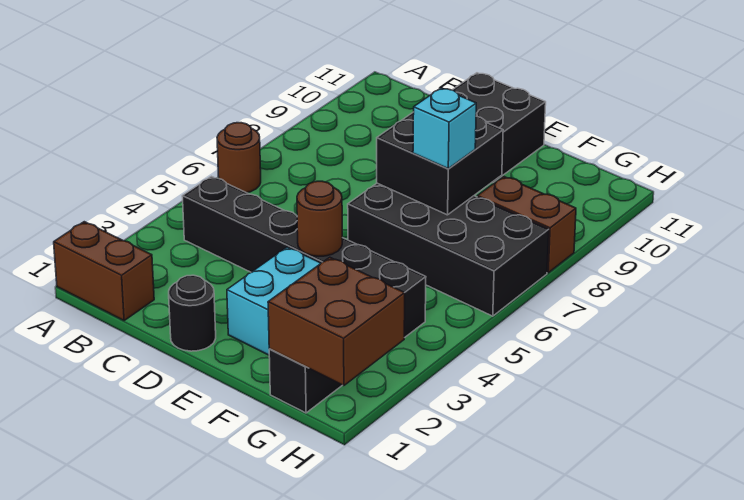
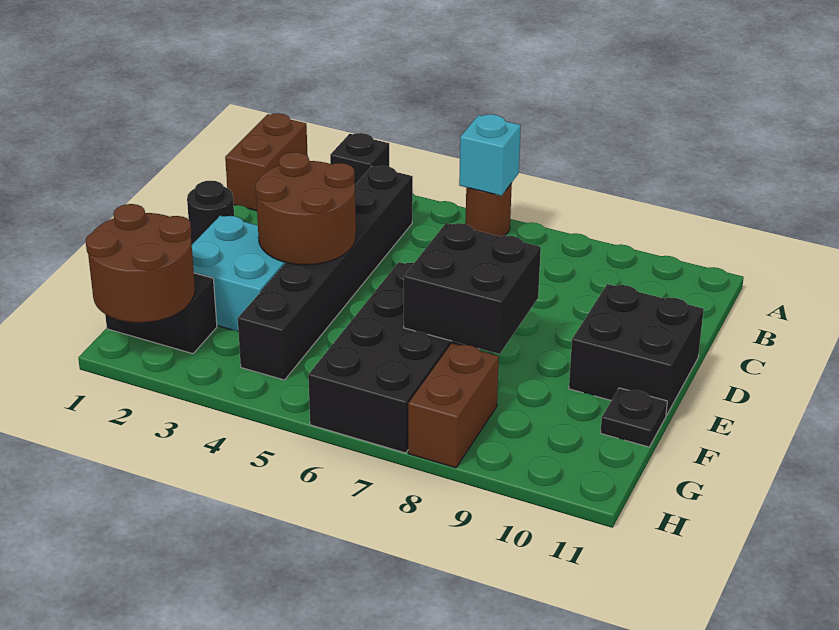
none -> black brick A3 level 1
brown round brick E4 level 2 -> brown round brick D3:E4 level 2
cyan brick F7 level 3 -> cyan brick A6 level 2
none -> black plate F11 level 1
brown brick G1:H2 level 2 -> brown round brick G1:H2 level 2

